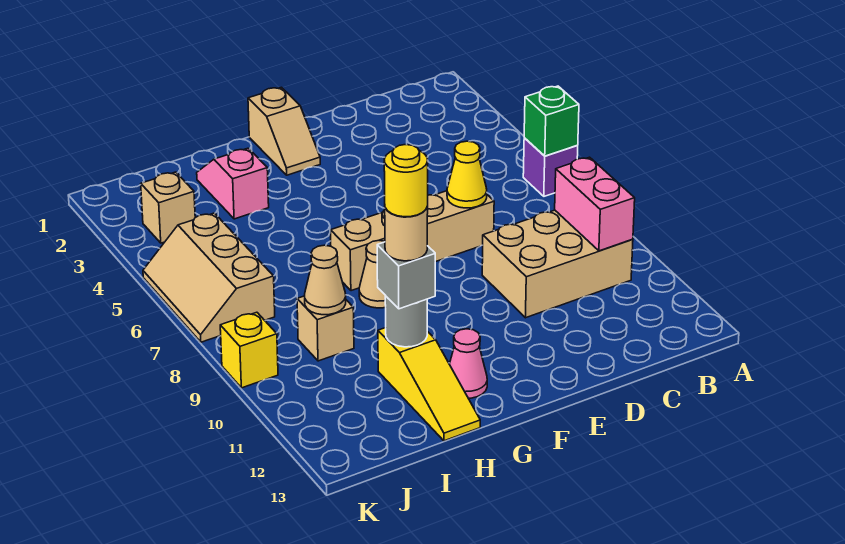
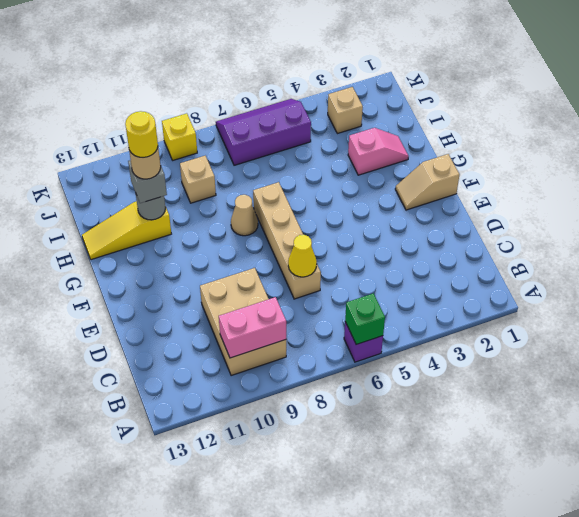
pink cone G12 level 1 -> none
tan cone I9 level 2 -> none
tan slope J5:K7 level 1 top J -> purple slope J5:K7 level 1 top J

